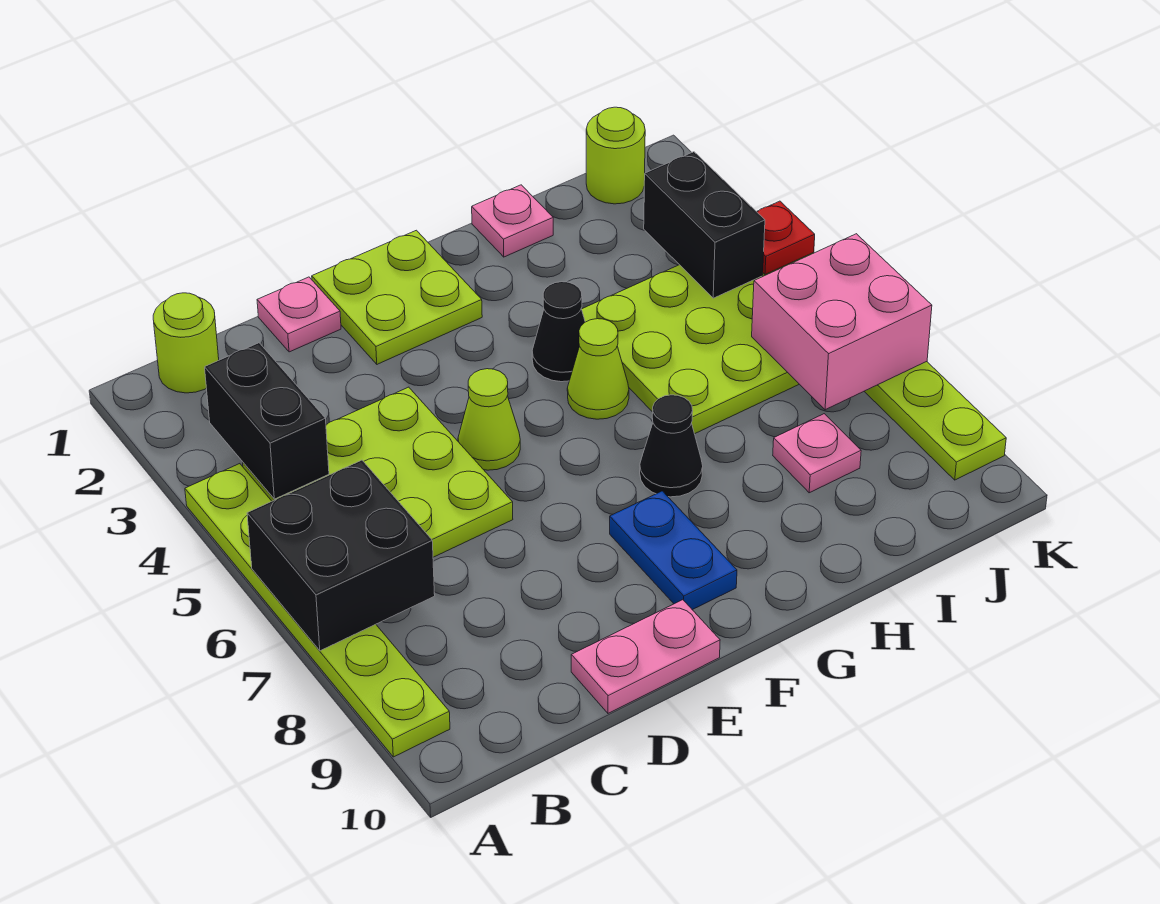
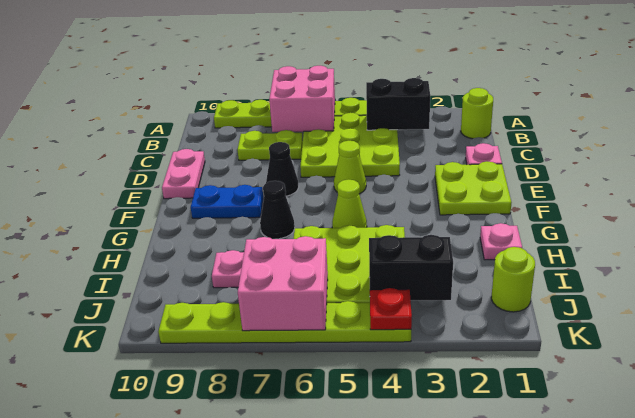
black brick A6:B7 level 2 -> pink brick A6:B7 level 2
none -> lime plate C7:C8 level 1
black cone G4 level 1 -> black cone E7 level 1

